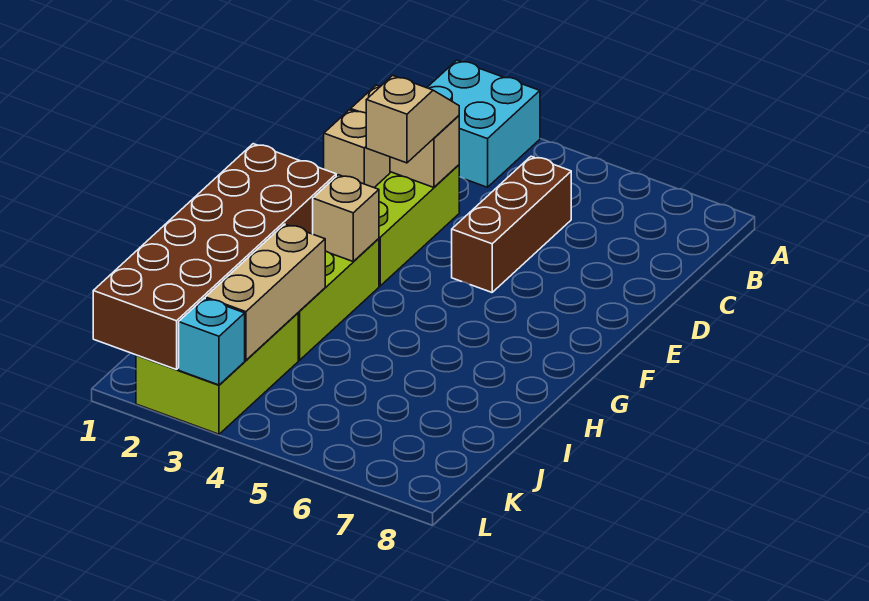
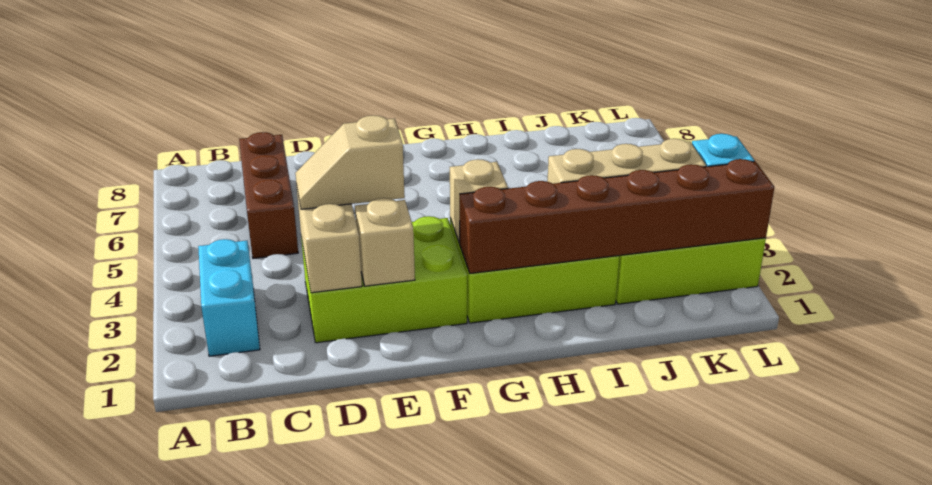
cyan brick A2:B3 level 1 -> cyan brick B2:B3 level 1
brown brick C5:E5 level 1 -> brown brick C5:C7 level 1
brown brick G1:L2 level 2 -> brown brick G2:L2 level 2

